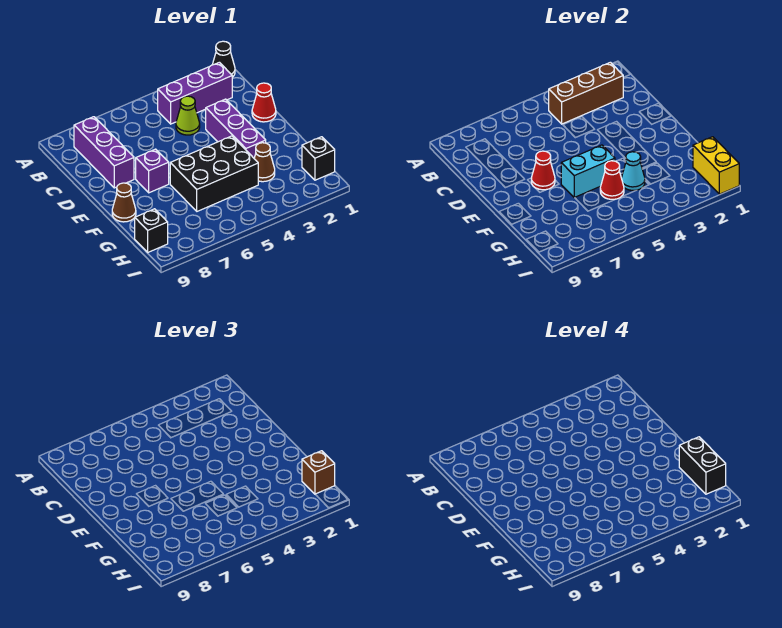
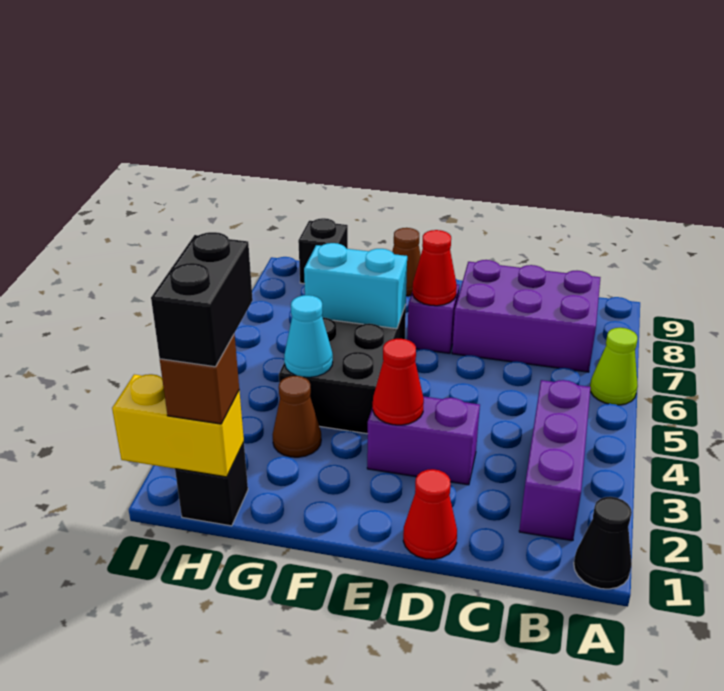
brown brick B2:B4 level 2 -> none
purple brick B8:D8 level 1 -> purple brick B7:D8 level 1
lime cone C4 level 1 -> lime cone A6 level 1
purple brick D3:F3 level 1 -> purple brick D3:E3 level 1
cyan brick F5:F6 level 2 -> cyan brick F6:G6 level 2
black brick G1:H1 level 4 -> black brick H1:H2 level 4
red cone G5 level 2 -> red cone E3 level 2

